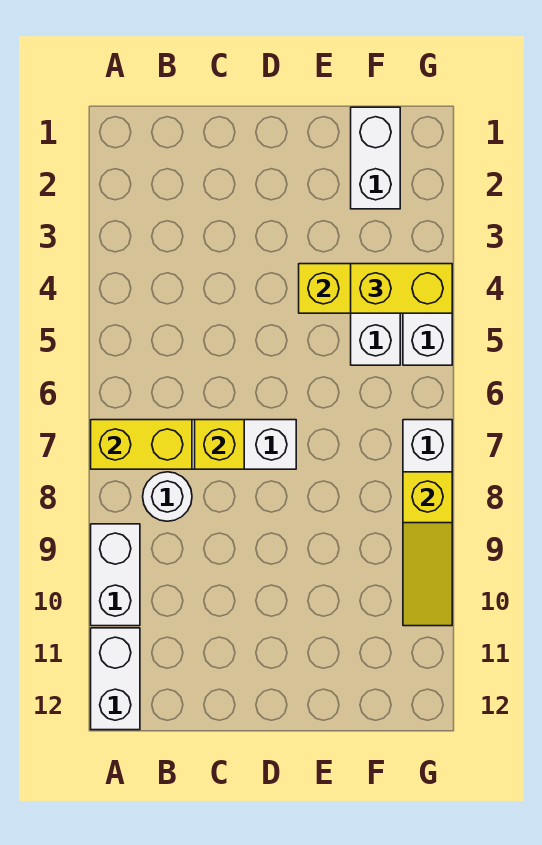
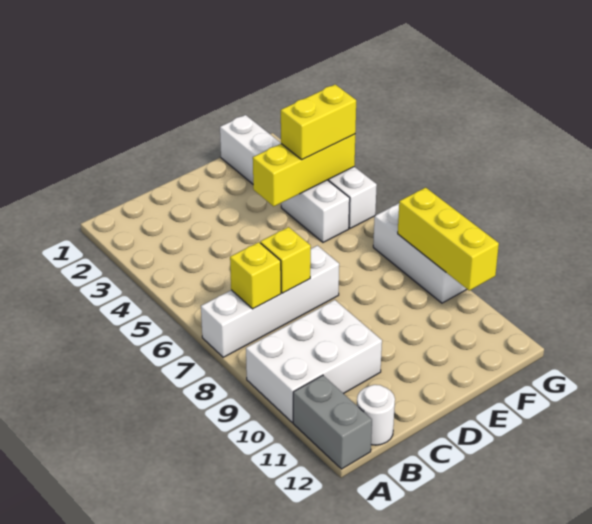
yellow brick A7:B7 level 2 -> yellow brick B7 level 2
white brick A9:A10 level 1 -> white brick A9:C10 level 1
white brick A11:A12 level 1 -> grey brick A11:A12 level 1
white round brick B8 level 1 -> white round brick B12 level 1
yellow slope G8:G10 level 2 top 8 -> yellow brick G8:G10 level 2

